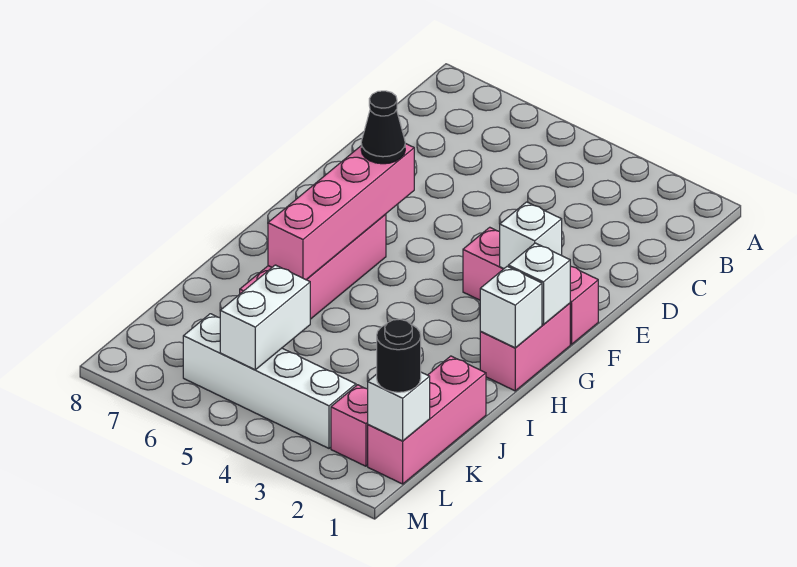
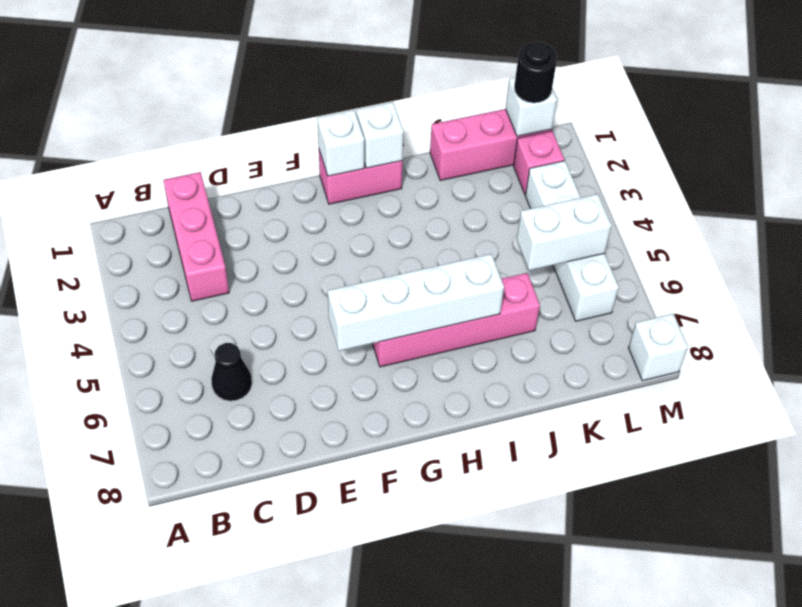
pink brick F1:F3 level 1 -> pink brick C1:C3 level 1
white brick F2 level 2 -> white brick M8 level 1
pink brick F6:I6 level 2 -> white brick F6:I6 level 2
black cone F6 level 3 -> black cone C6 level 1

